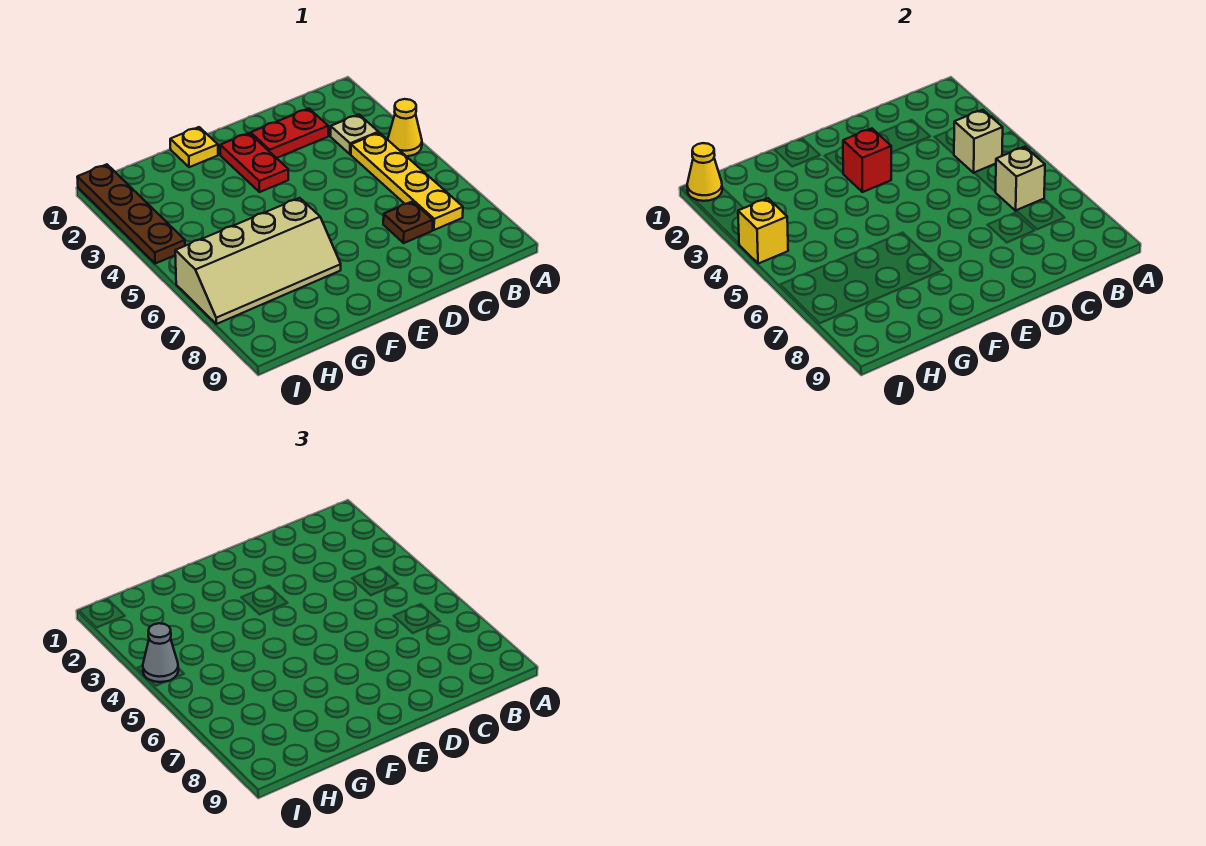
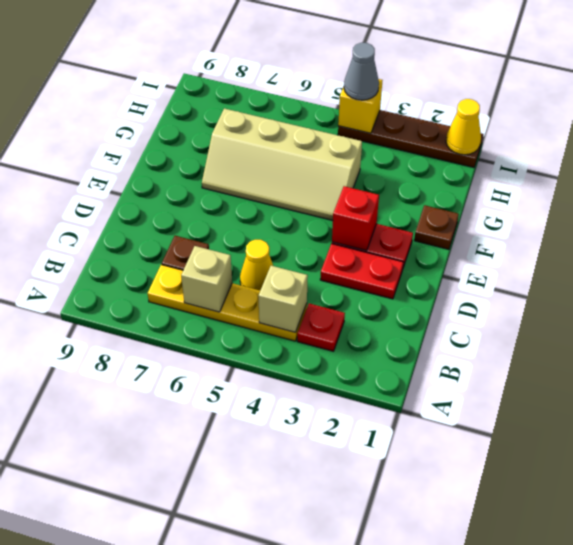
yellow cone A4 level 1 -> yellow cone C5 level 1
tan plate B3 level 1 -> red plate B3 level 1
red plate C2:D2 level 1 -> red plate D2:D3 level 1
yellow plate F1 level 1 -> brown plate F1 level 1
tan slope F6:I7 level 1 top 6 -> tan slope F4:G7 level 1 top G

